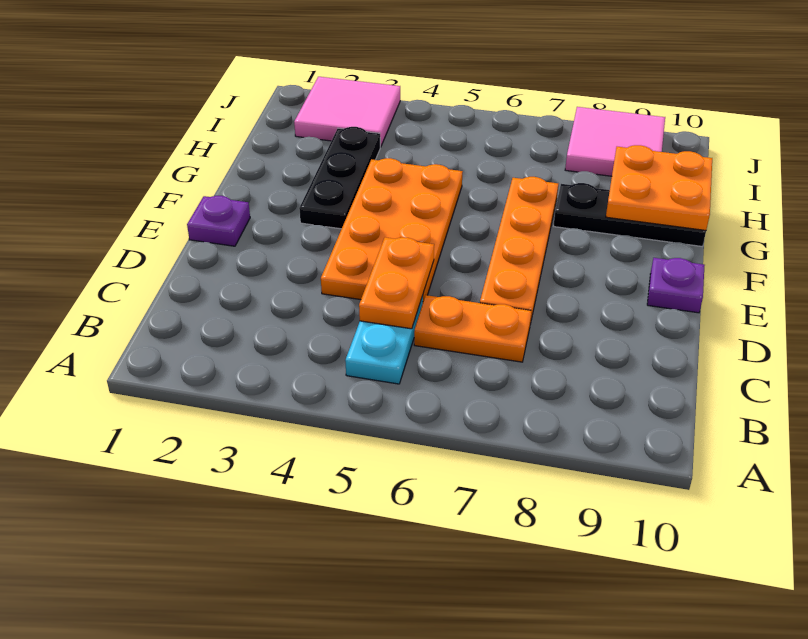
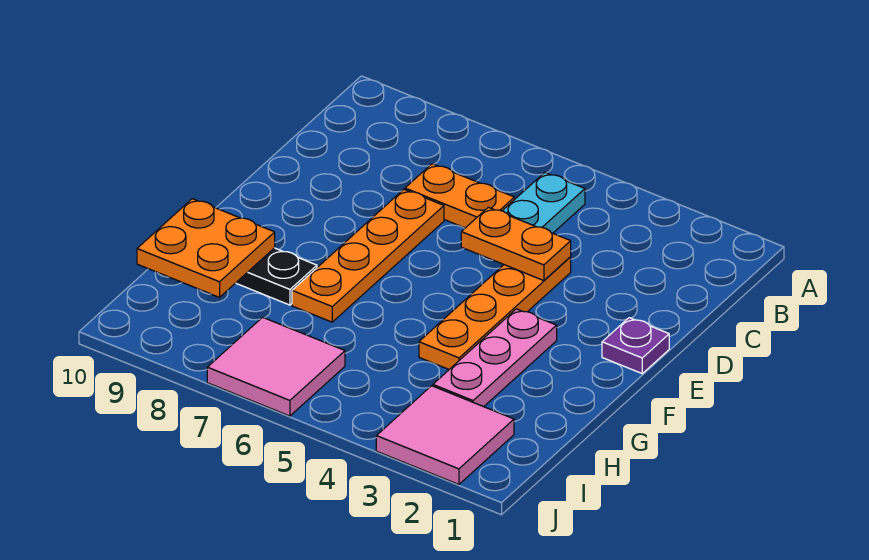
orange plate C5:D5 level 2 -> orange plate D4:D5 level 2
orange plate D4:G5 level 1 -> orange plate D4:G4 level 1
purple plate E10 level 1 -> none
black plate F3:H3 level 1 -> pink plate F3:H3 level 1
pink tile I8:J9 level 1 -> pink tile I6:J7 level 1

